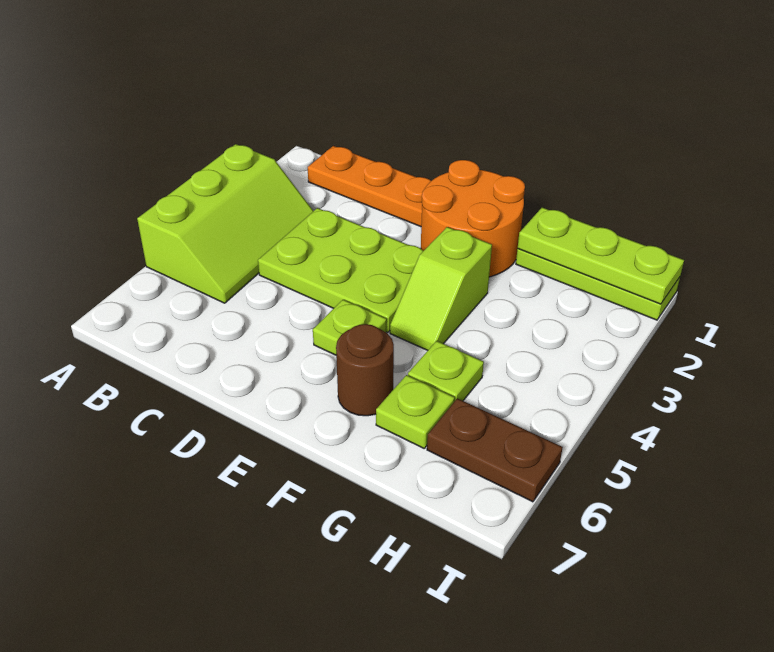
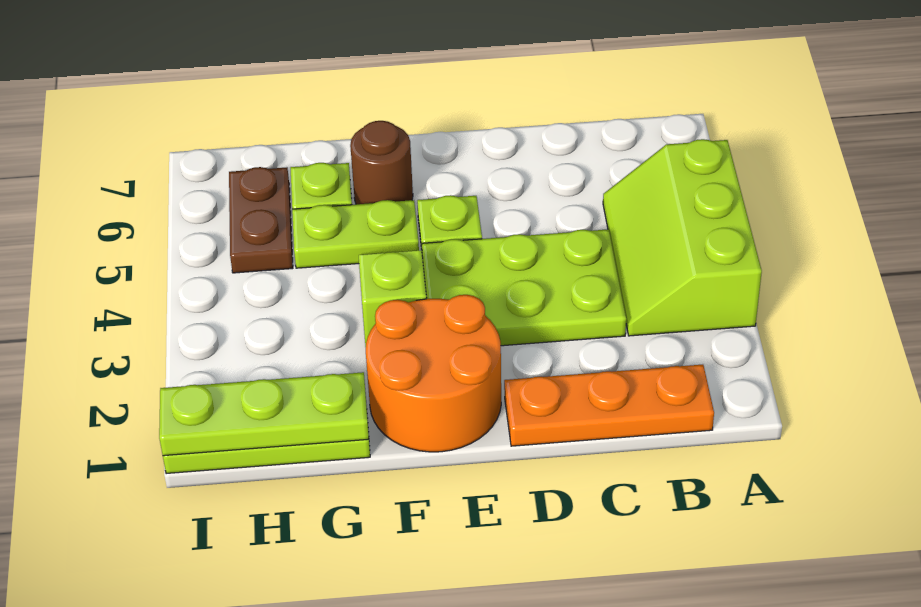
lime plate G5 level 1 -> lime plate F5:G5 level 1
brown plate H6:I6 level 1 -> brown plate H5:H6 level 1

